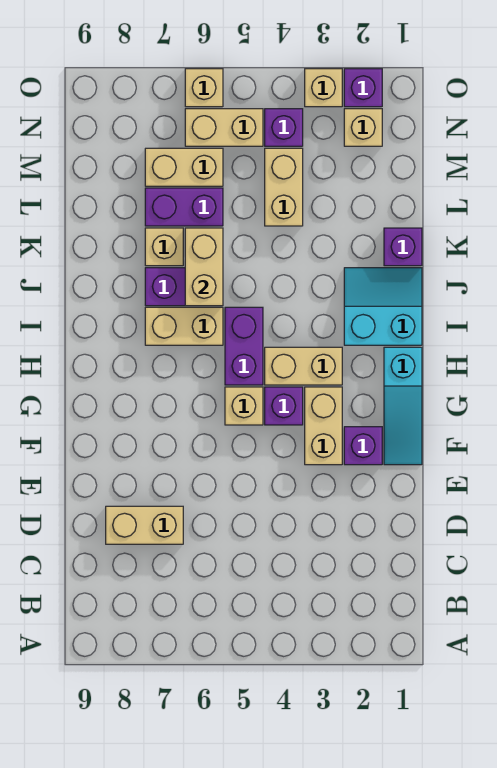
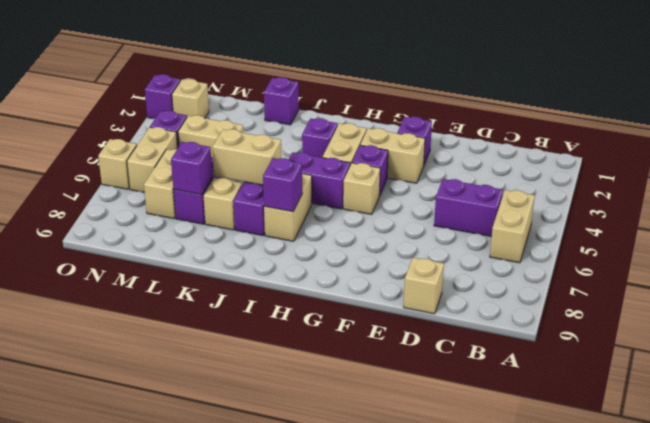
none -> purple brick C5:D5 level 1
tan brick D7:D8 level 1 -> tan brick B5:B6 level 1
cyan slope F1:H1 level 1 top H -> none
cyan slope I1:J2 level 1 top I -> none
none -> purple brick I3 level 1
none -> purple brick I7 level 2
none -> purple brick L7 level 2
tan brick O3 level 1 -> tan brick D9 level 1

